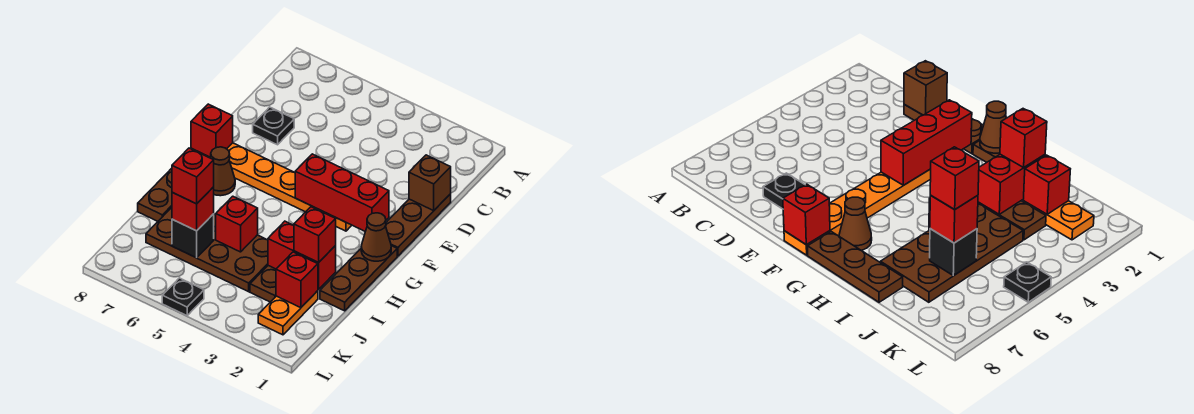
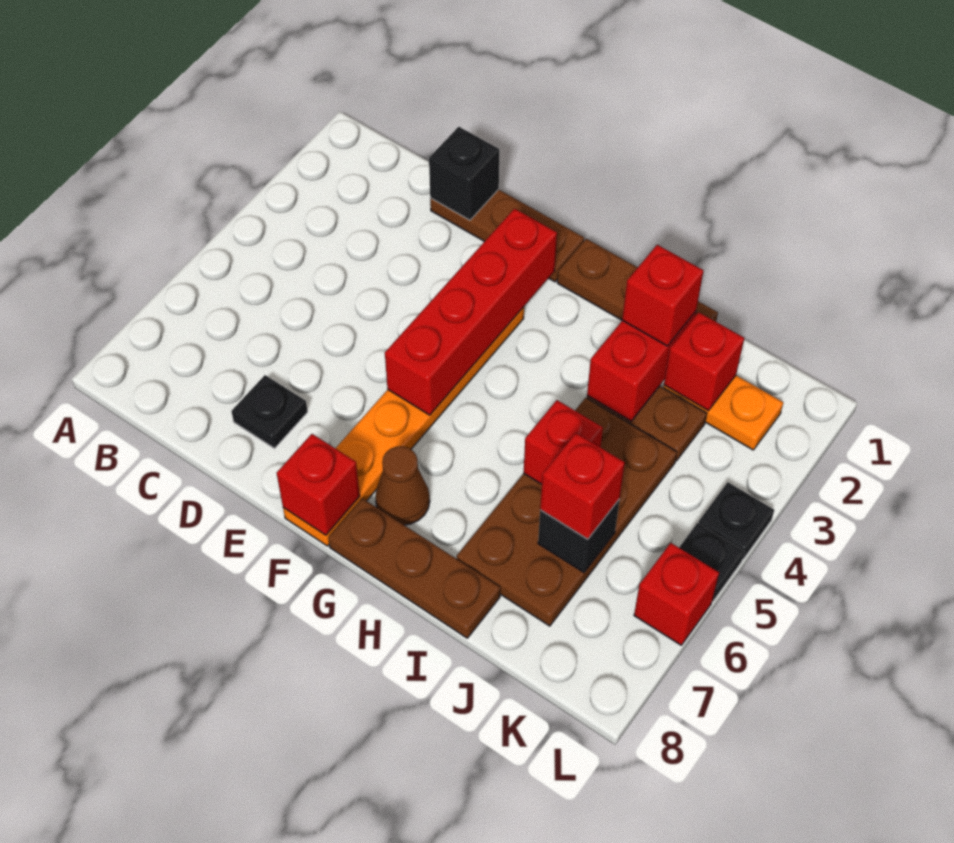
brown brick D1 level 2 -> black brick D1 level 2
red brick F2:F4 level 2 -> red brick F2:F5 level 2
brown cone G1 level 2 -> none
red brick J6 level 4 -> red brick L6 level 1
none -> black plate L4 level 1

